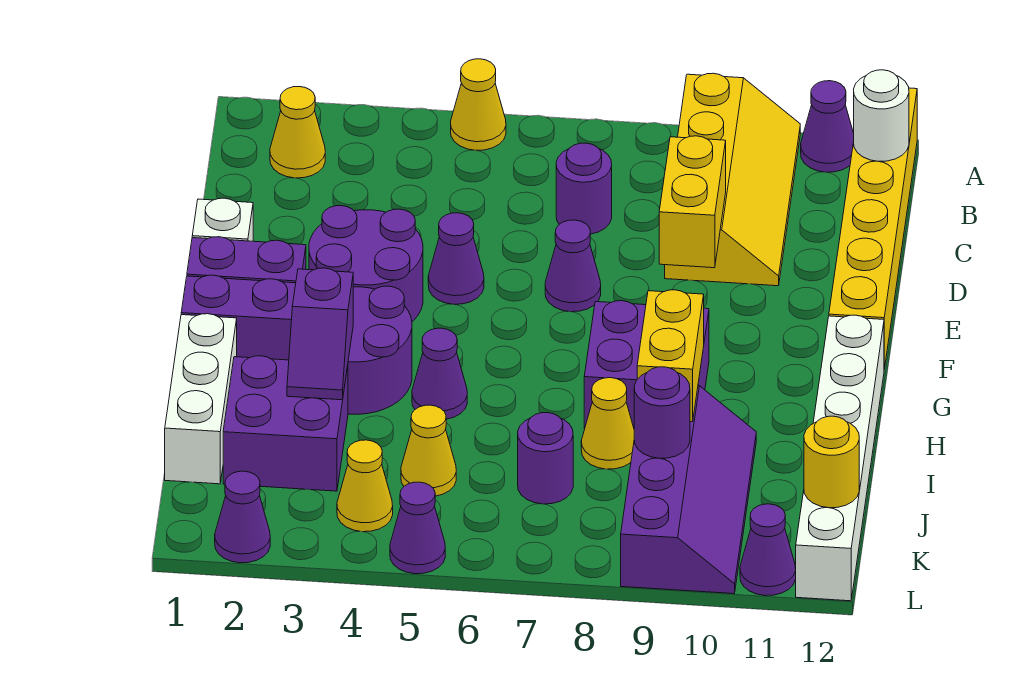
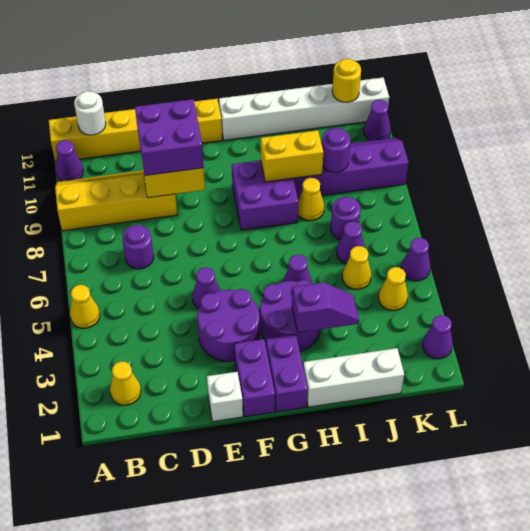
purple cone E7 level 1 -> purple cone J6 level 1
purple brick I2:J3 level 1 -> purple brick D9:E10 level 3

